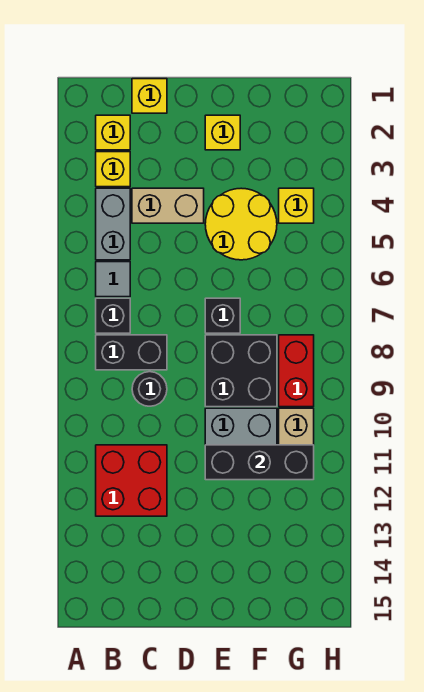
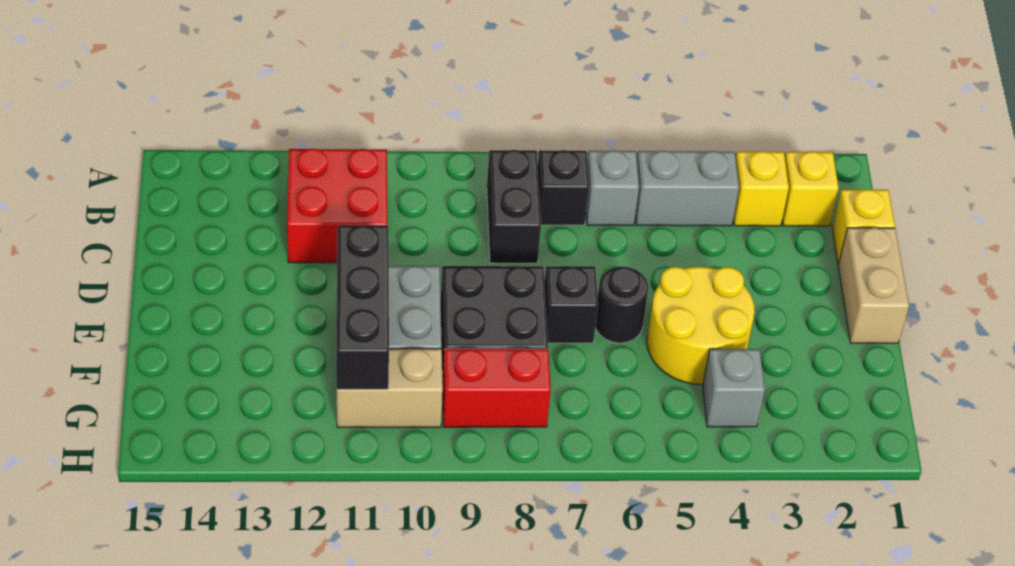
grey tile B6 level 1 -> grey brick B6 level 1
tan brick C4:D4 level 1 -> tan brick D1:E1 level 1
black round brick C9 level 1 -> black round brick E6 level 1
yellow brick E2 level 1 -> none
yellow brick G4 level 1 -> grey brick G4 level 1

